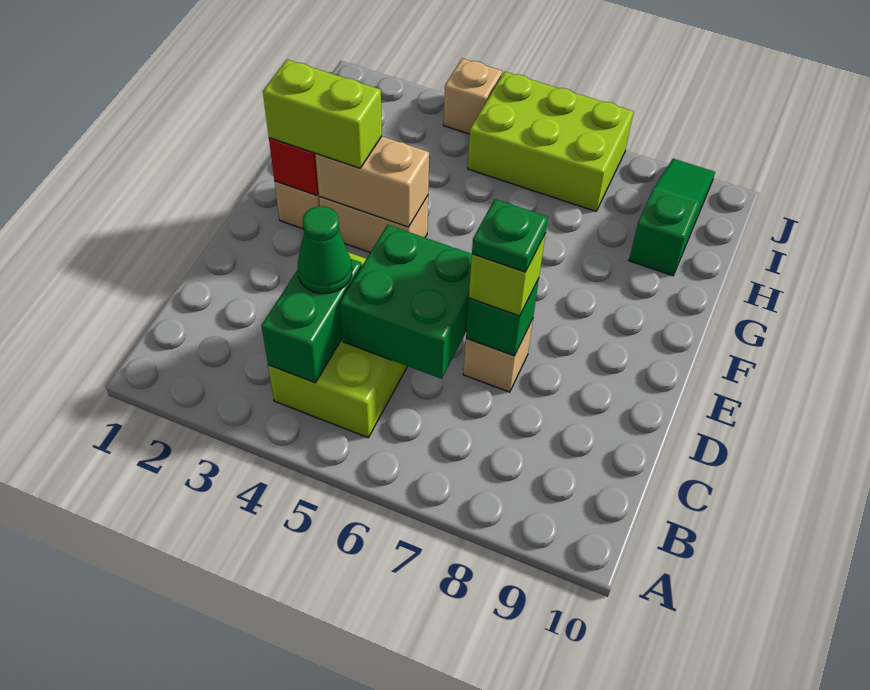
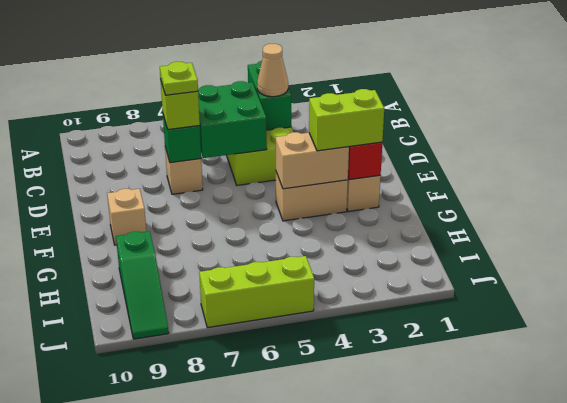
green cone C4 level 3 -> tan cone C4 level 3
green plate D7 level 4 -> lime plate D7 level 4
lime brick I5:J7 level 1 -> lime brick J5:J7 level 1
tan brick J4 level 1 -> tan brick F9 level 1

